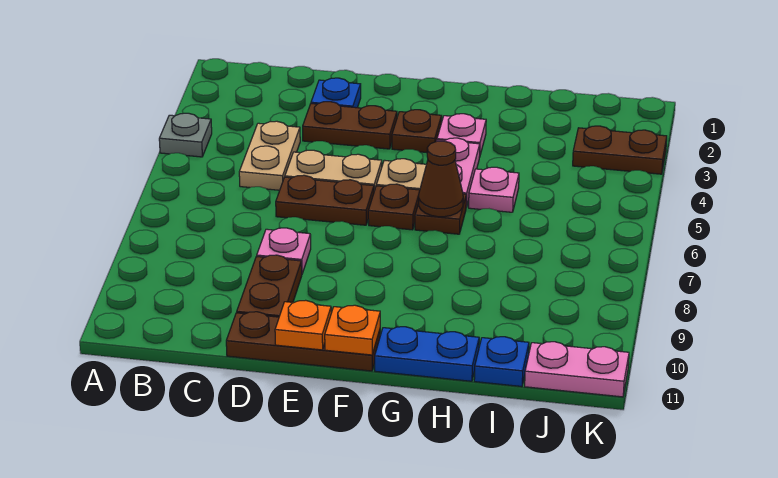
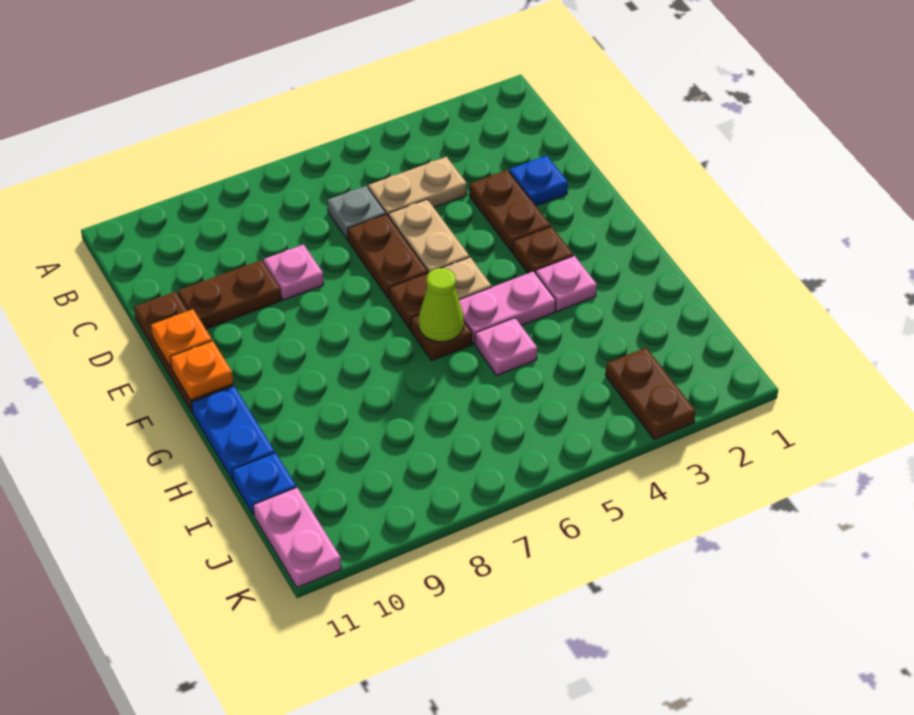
grey plate A4 level 1 -> grey plate C6 level 1
brown cone G6 level 2 -> lime cone G6 level 2

